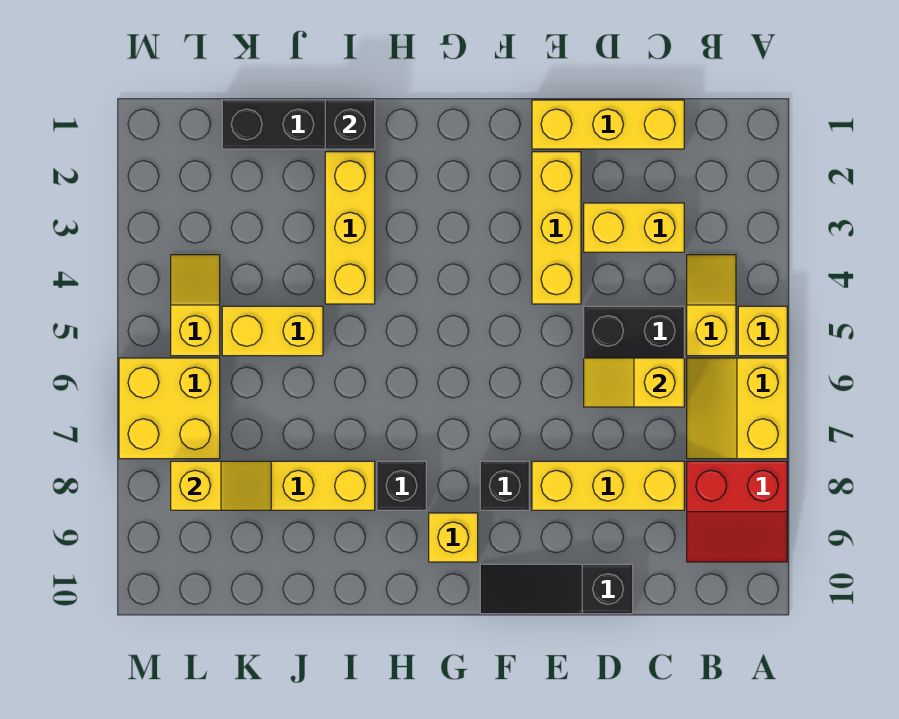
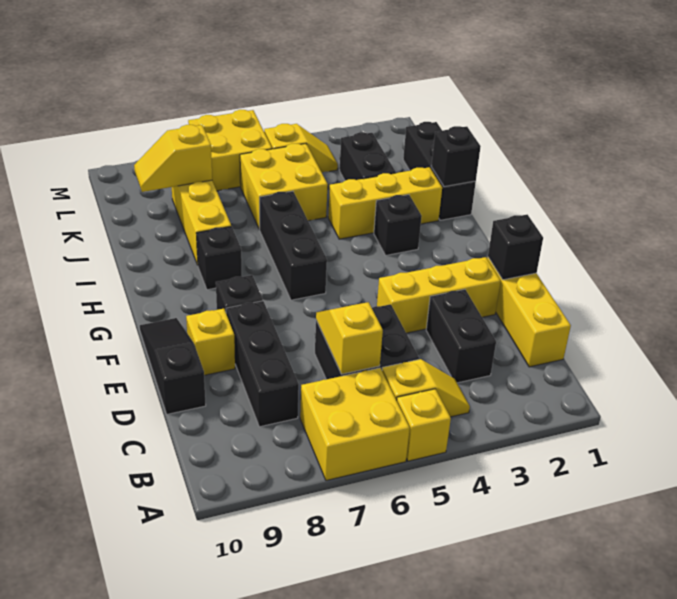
yellow slope A6:B7 level 1 top A -> yellow brick A6:B7 level 1
red slope A8:B9 level 1 top 8 -> none
yellow brick C3:D3 level 1 -> black brick C3:D3 level 1
yellow brick C8:E8 level 1 -> black brick C8:E8 level 1
none -> black brick E1 level 2
none -> black brick G6:I6 level 1
yellow brick G9 level 1 -> yellow brick E9 level 1
none -> black brick H3 level 1
none -> black brick J3:K3 level 1
yellow brick J5:K5 level 1 -> yellow brick J5:K6 level 1
yellow slope K8:L8 level 2 top L -> yellow slope K8:K9 level 2 top 8

